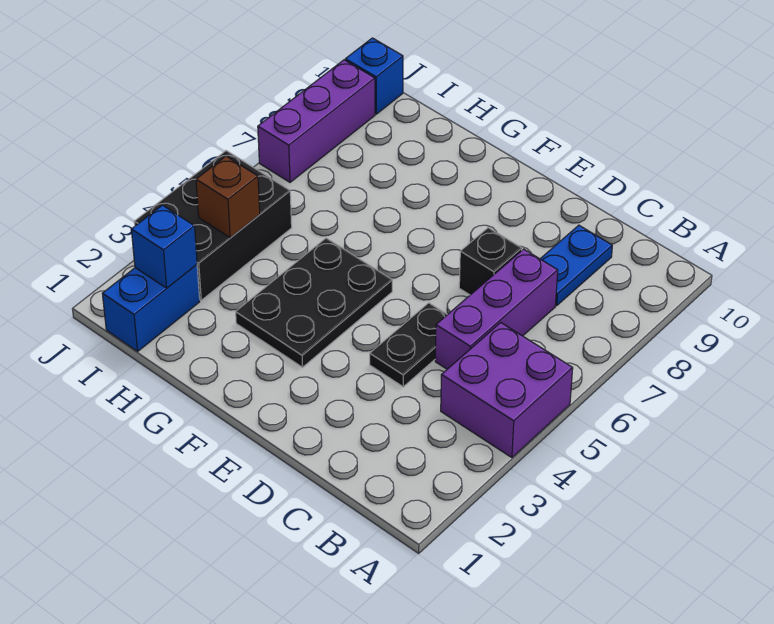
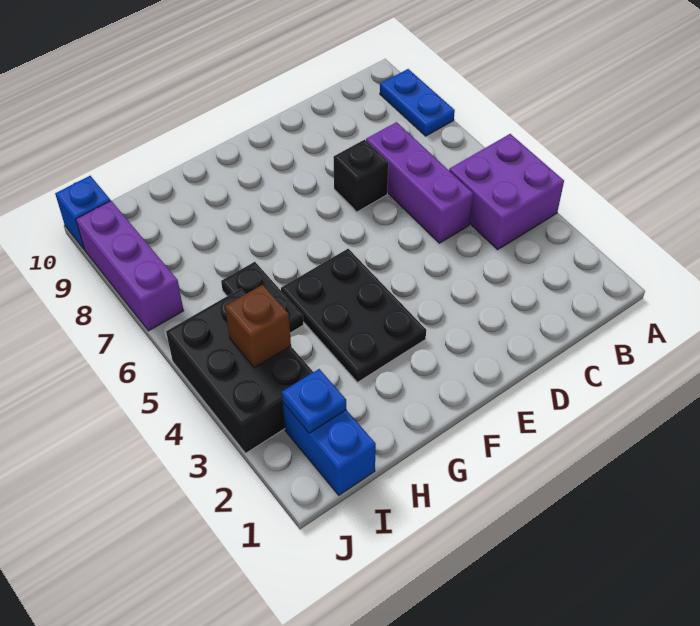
blue plate C8:C9 level 1 -> blue plate A8:A9 level 1
black plate D4:D5 level 1 -> black plate H5:H6 level 1
blue brick I2 level 2 -> blue plate I2 level 2

